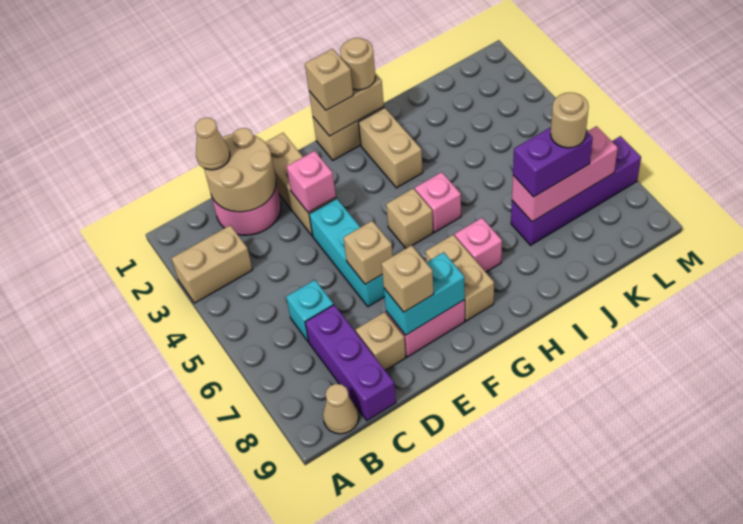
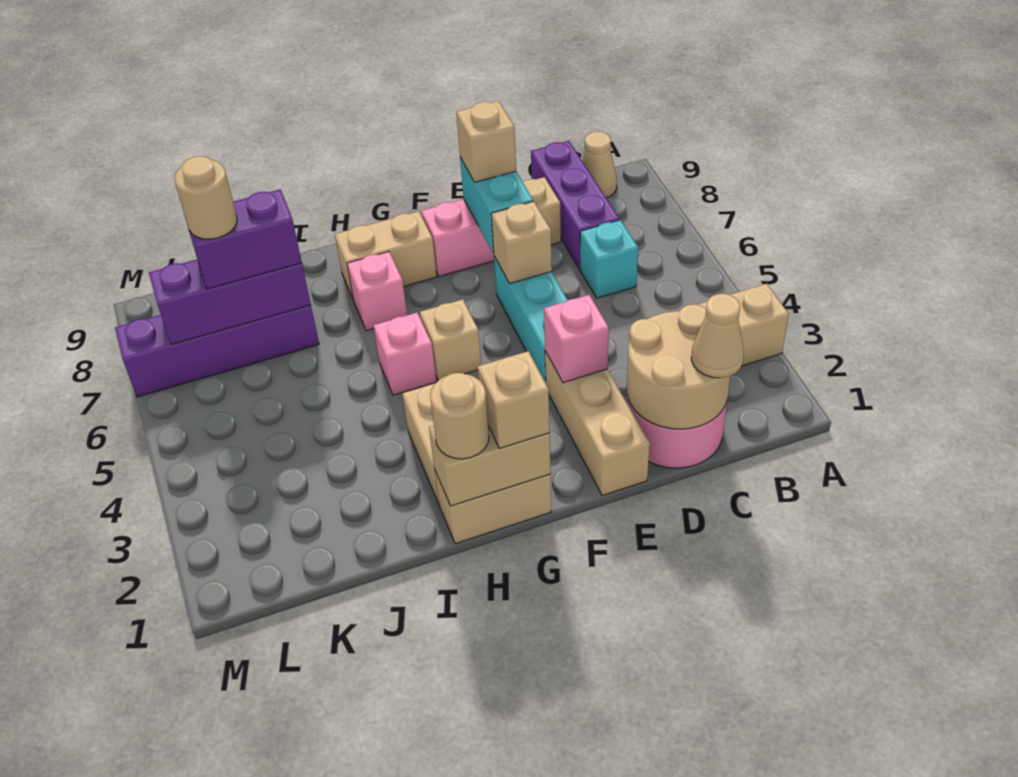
cyan brick E8:F8 level 2 -> cyan brick E7:E8 level 2
tan brick G7:G8 level 1 -> tan brick G8:H8 level 1
pink brick J7:L7 level 2 -> purple brick J7:L7 level 2

